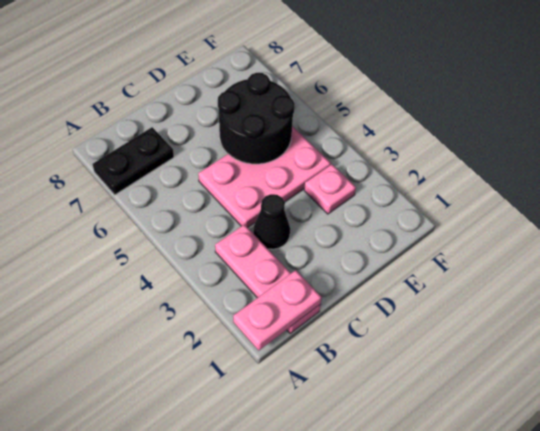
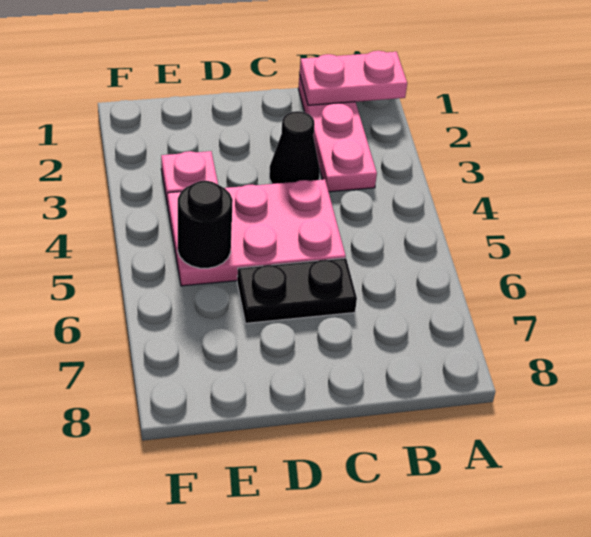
black plate A7:B7 level 1 -> black plate C6:D6 level 1
black round brick D5:E6 level 2 -> black round brick E5 level 2

